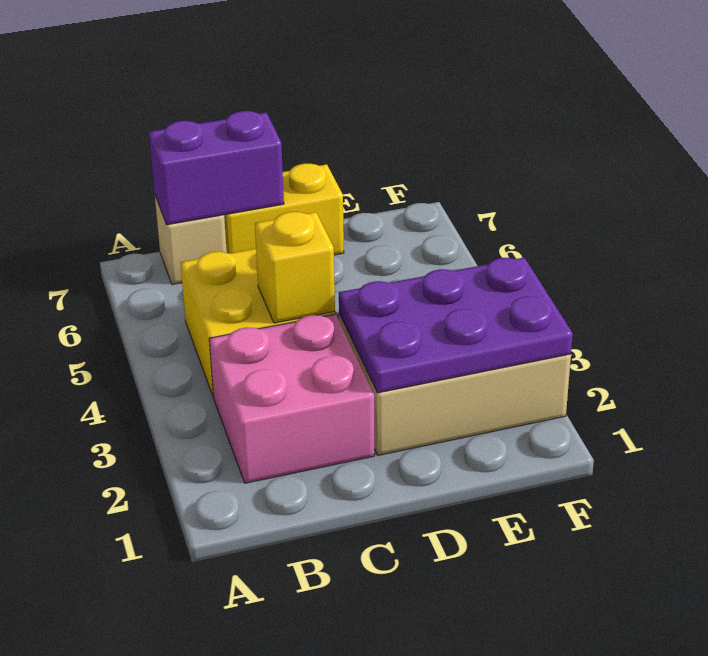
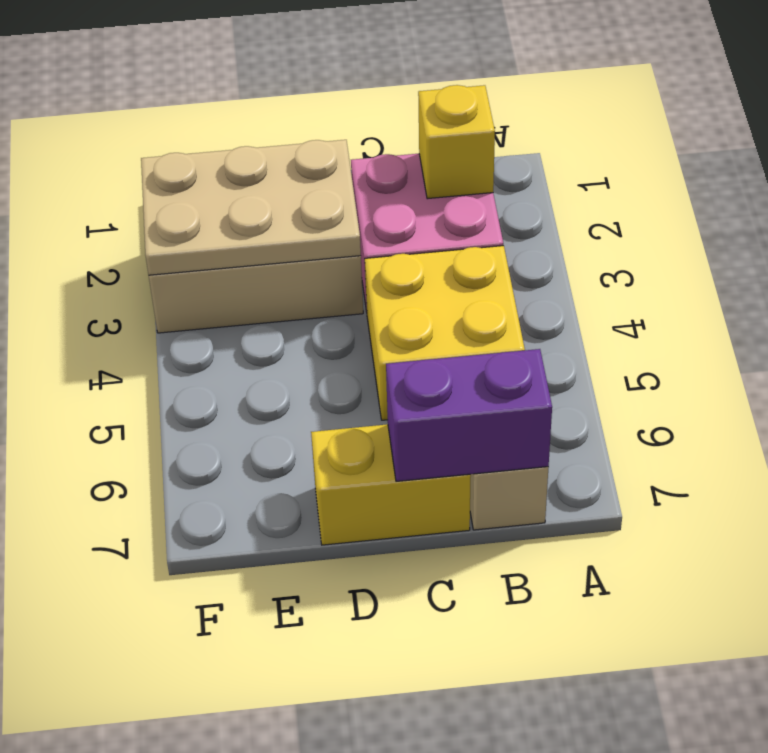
yellow brick C4 level 2 -> yellow brick B2 level 2
purple plate D2:F3 level 2 -> tan plate D2:F3 level 2

